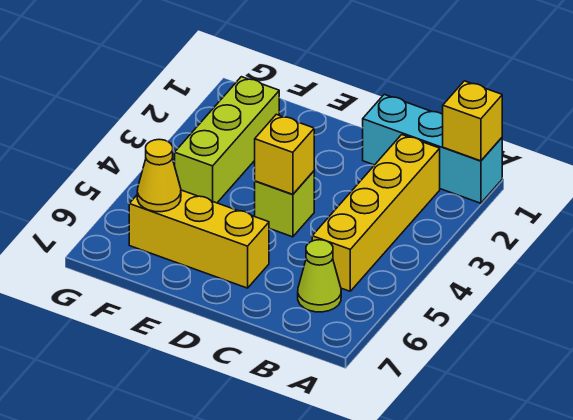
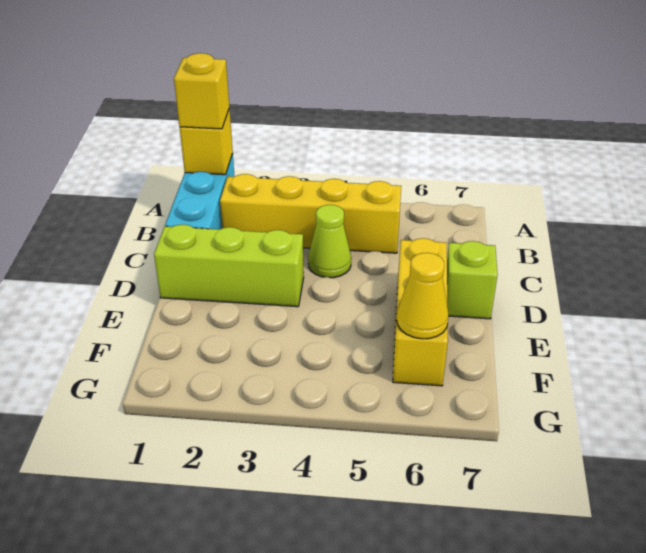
lime cone B6 level 1 -> lime cone C4 level 1
lime brick D4 level 1 -> lime brick D7 level 1
yellow brick D4 level 2 -> yellow brick A1 level 3
lime brick F2:F4 level 1 -> lime brick D1:D3 level 1

